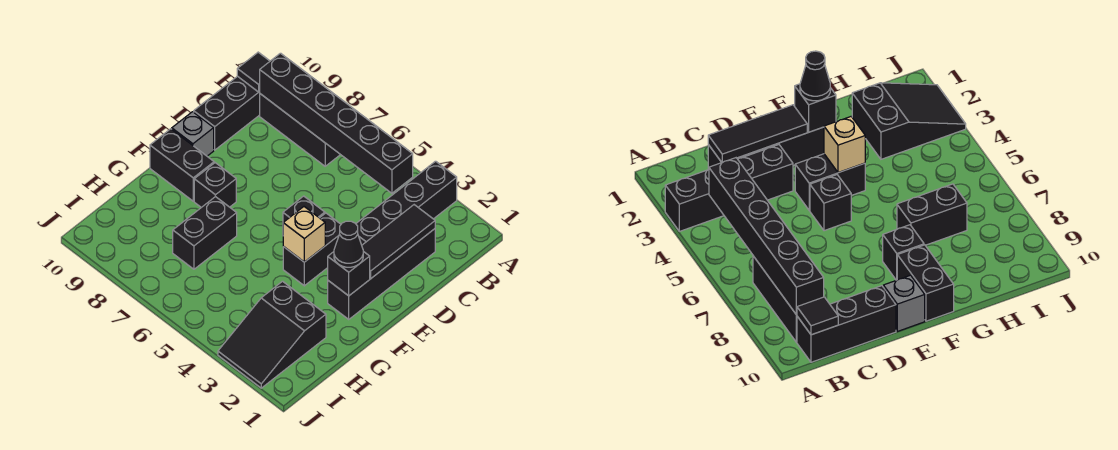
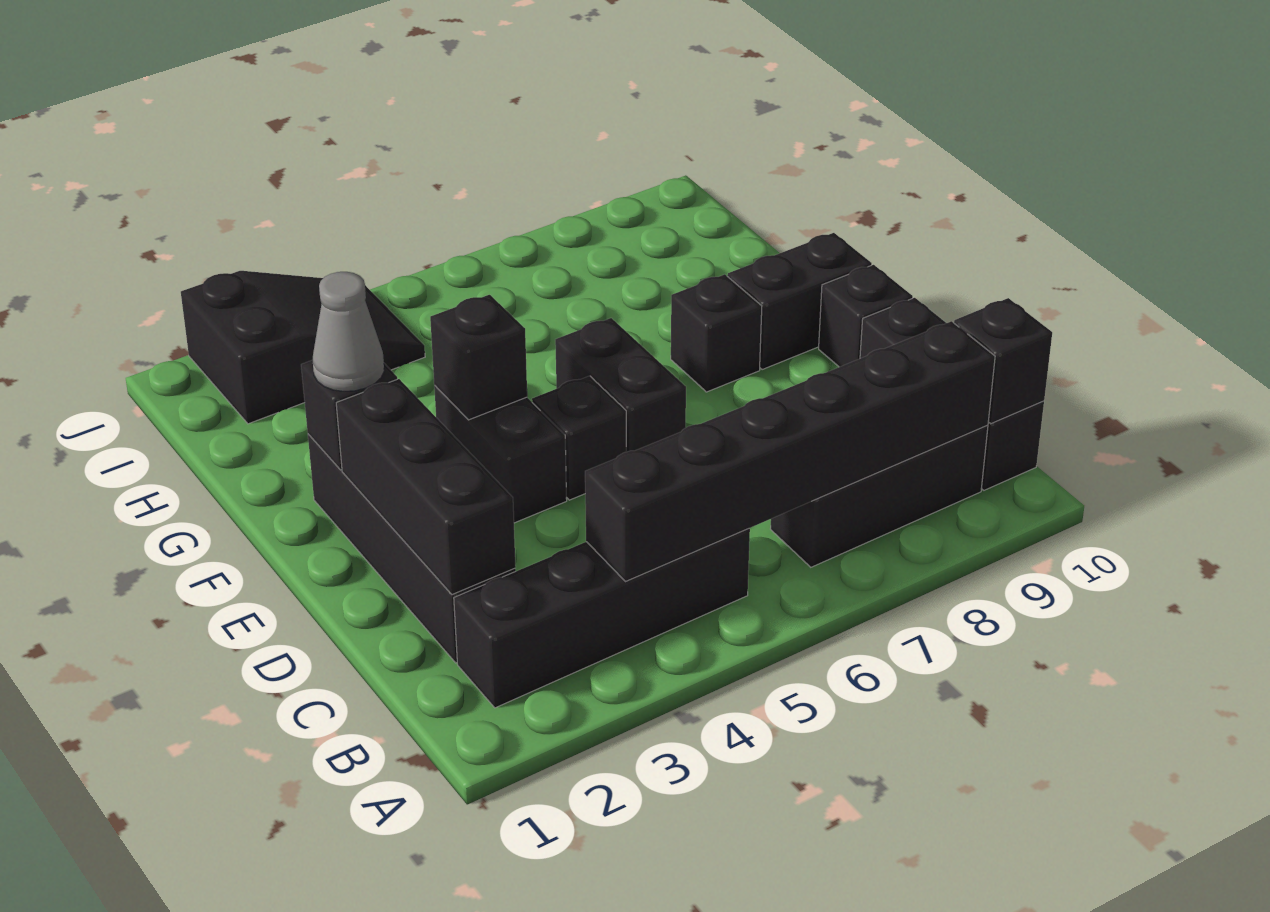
black brick A3:D3 level 1 -> black brick B2:B5 level 1
black tile B10 level 2 -> black brick B10 level 2
black tile C2:E2 level 2 -> black brick C2:E2 level 2
grey brick E10 level 1 -> black brick E10 level 1
black cone F2 level 3 -> grey cone F2 level 3
tan brick F4 level 2 -> black brick F4 level 2
black brick G7:H7 level 1 -> black brick E6:F6 level 1
black slope H2:J3 level 1 top H -> black slope I2:J4 level 1 top 2

